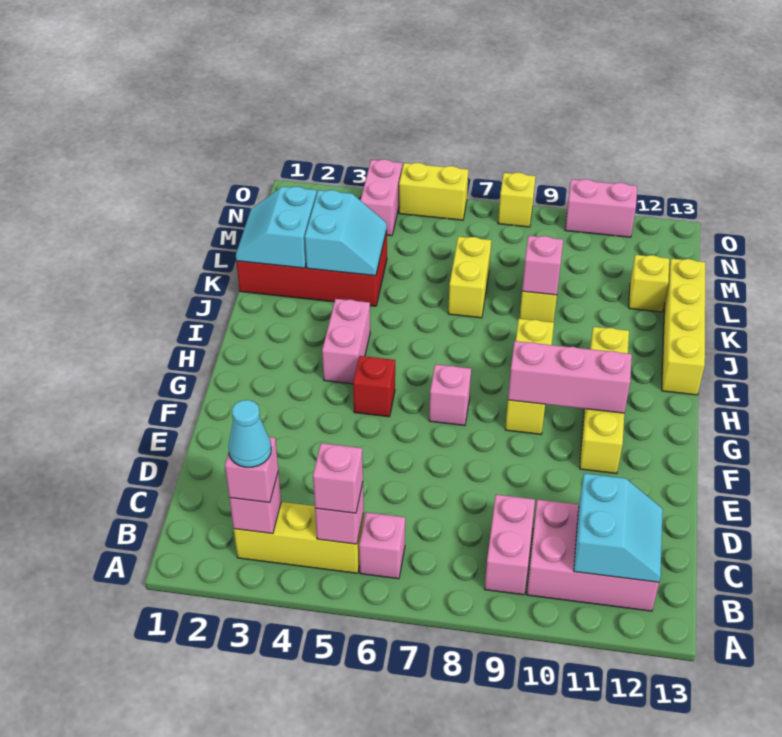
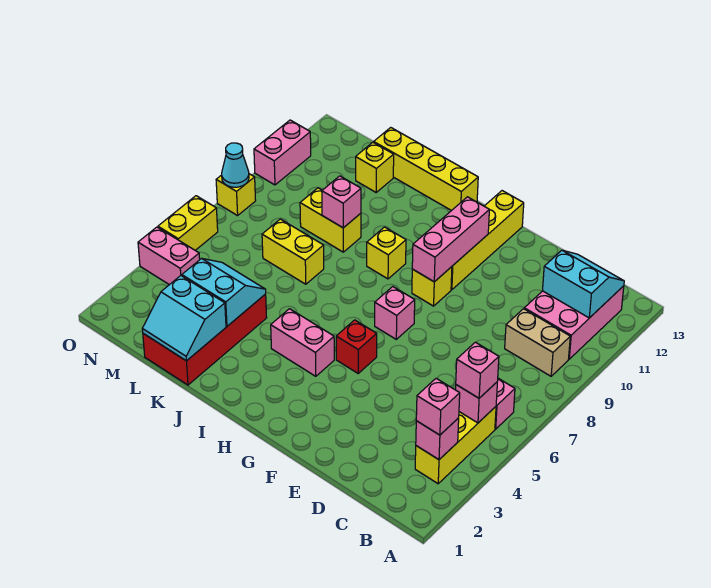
cyan cone B3 level 4 -> cyan cone O8 level 2
pink brick B9:C9 level 1 -> tan brick B9:C9 level 1
yellow brick F11:I11 level 1 -> yellow brick G10:G13 level 1

